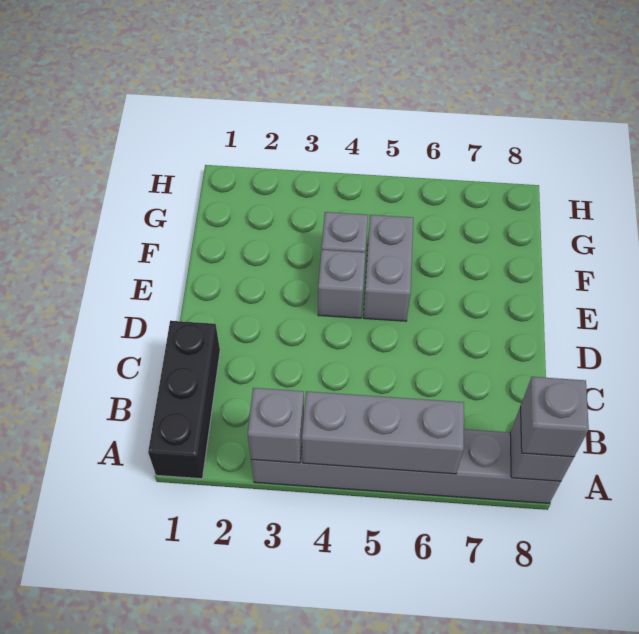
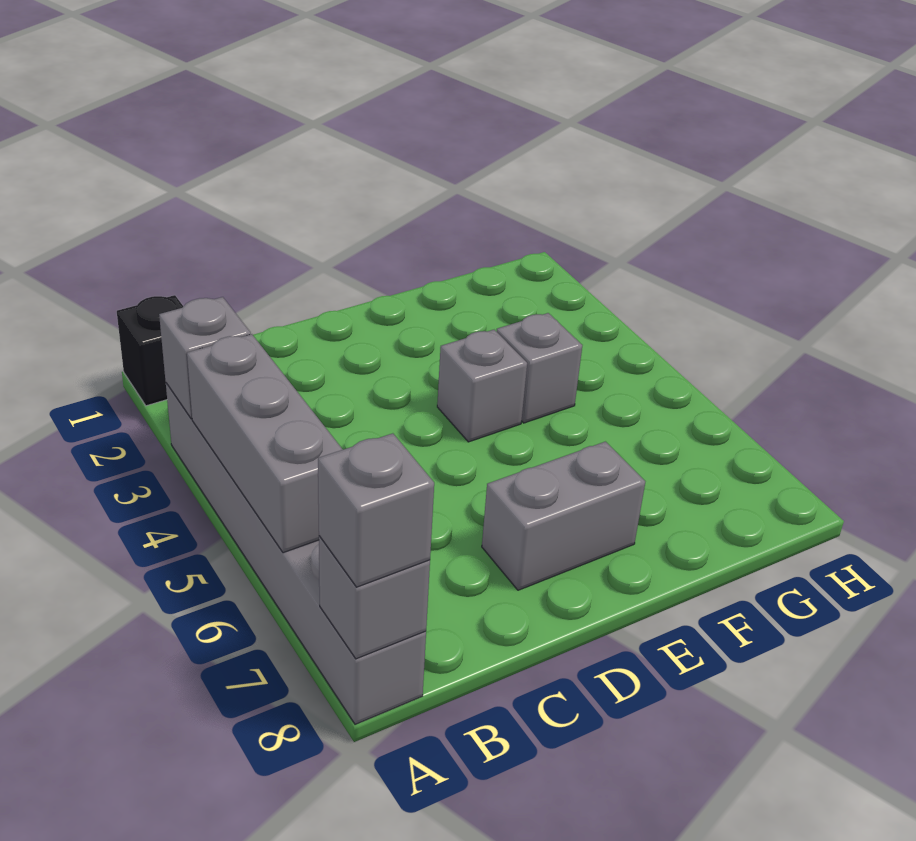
black brick A1:C1 level 1 -> black brick A1 level 1
grey brick E5:F5 level 1 -> grey brick D7:E7 level 1

